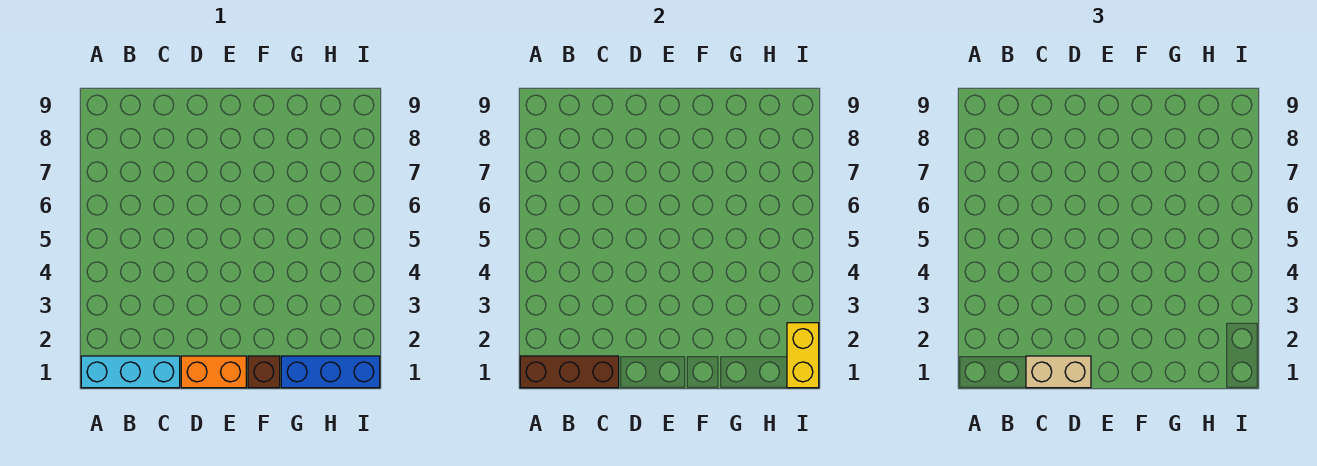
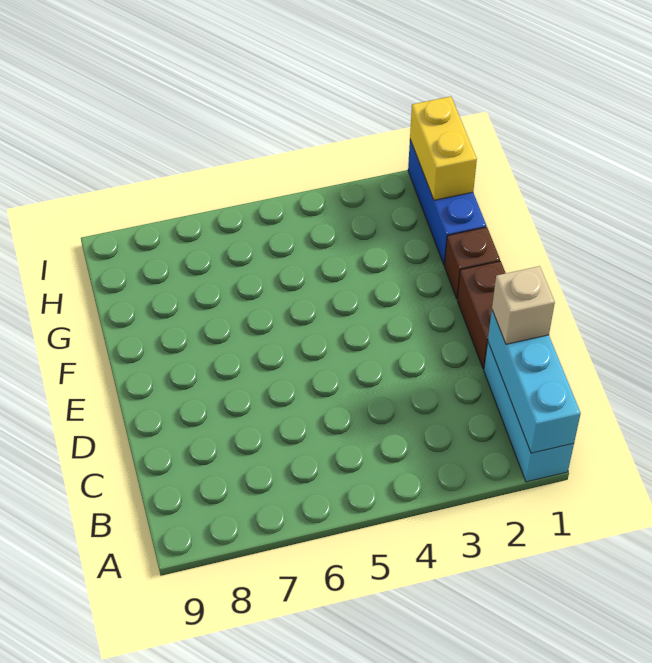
brown brick A1:C1 level 2 -> cyan brick A1:C1 level 2
tan brick C1:D1 level 3 -> tan brick C1 level 3
orange brick D1:E1 level 1 -> brown brick D1:E1 level 1
yellow brick I1:I2 level 2 -> yellow brick H1:I1 level 2

